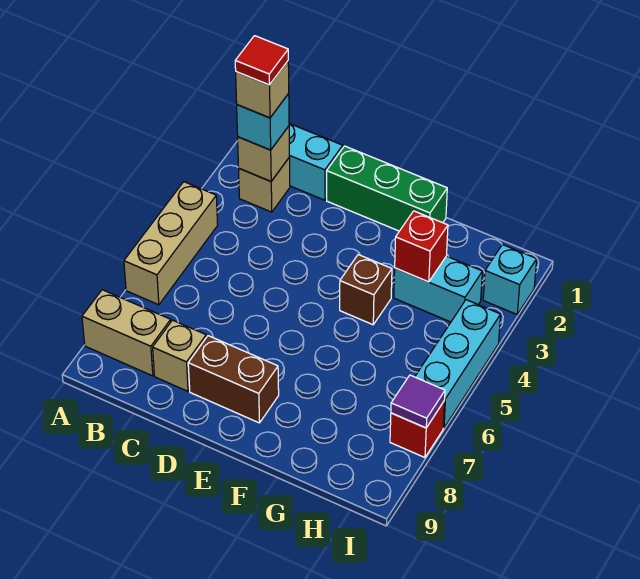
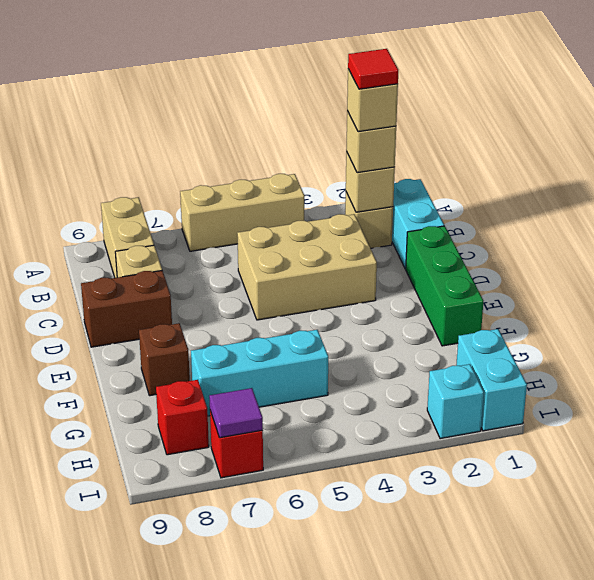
cyan brick B2 level 3 -> tan brick B2 level 3
none -> tan brick C3:D5 level 1
brown brick D8:E8 level 1 -> brown brick D8:D9 level 1
brown brick F4 level 1 -> brown brick F8 level 1
cyan brick G3:H3 level 1 -> cyan brick H1:I1 level 1
red brick G3 level 2 -> red brick H8 level 1
cyan brick I4:I6 level 1 -> cyan brick G5:G7 level 1

